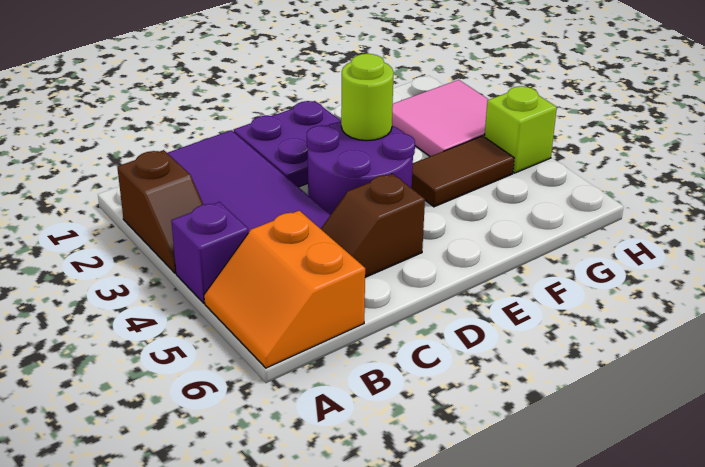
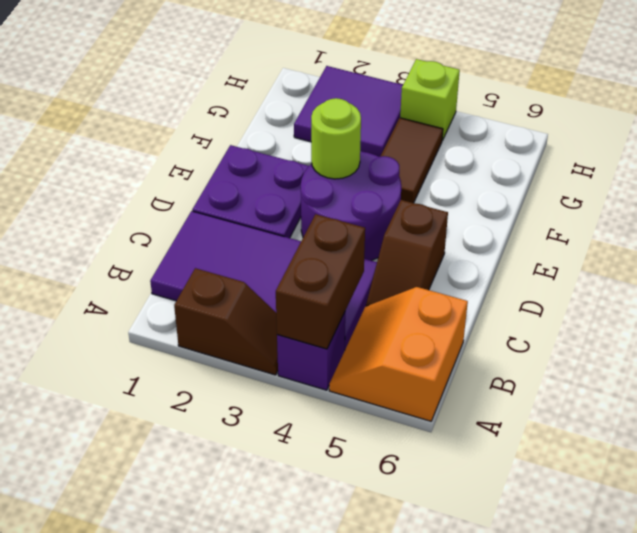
none -> brown brick A4:B4 level 2
orange slope A5:B6 level 1 top B -> orange slope A5:B6 level 1 top 6
pink tile G2:H3 level 1 -> purple tile G2:H3 level 1

